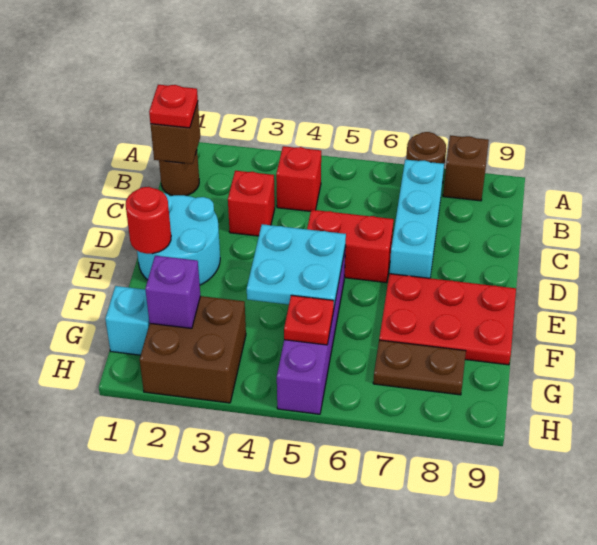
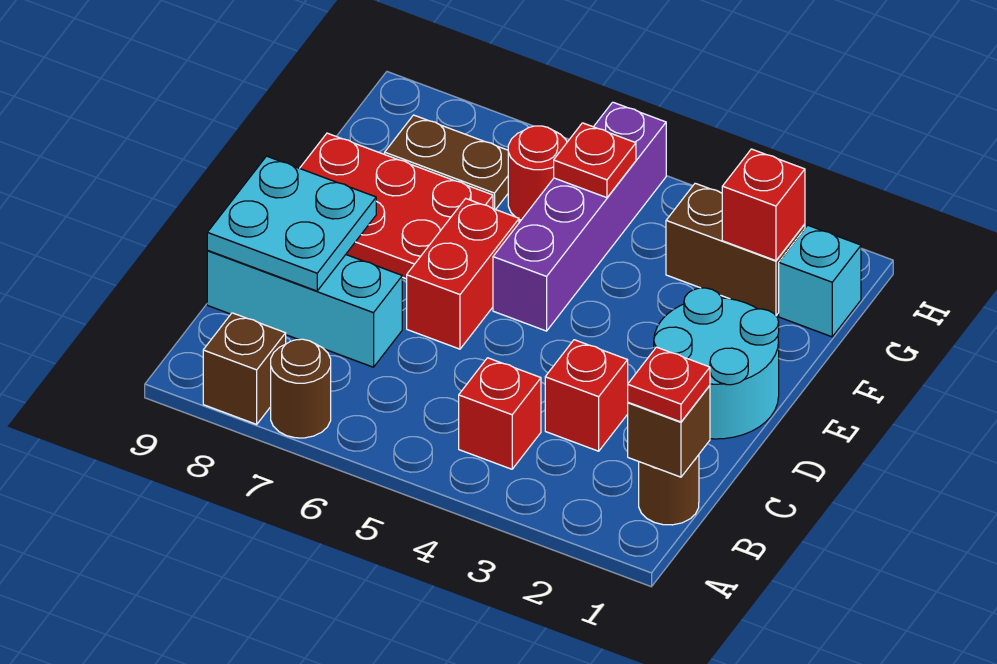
cyan brick B7:D7 level 1 -> cyan brick C7:C9 level 1
red brick D5:D6 level 1 -> red brick D6:E6 level 1
red round brick E1 level 2 -> red round brick G6 level 1
cyan plate E4:F5 level 2 -> cyan plate C8:D9 level 2
brown brick G2:H3 level 1 -> brown brick G2:G3 level 1
purple brick G2 level 2 -> red brick G2 level 2

